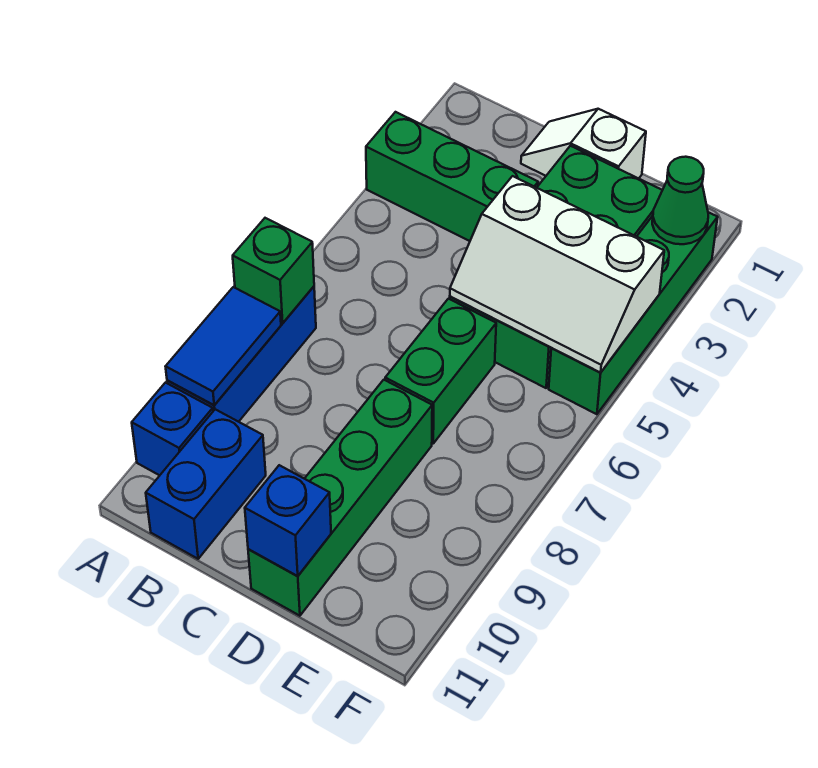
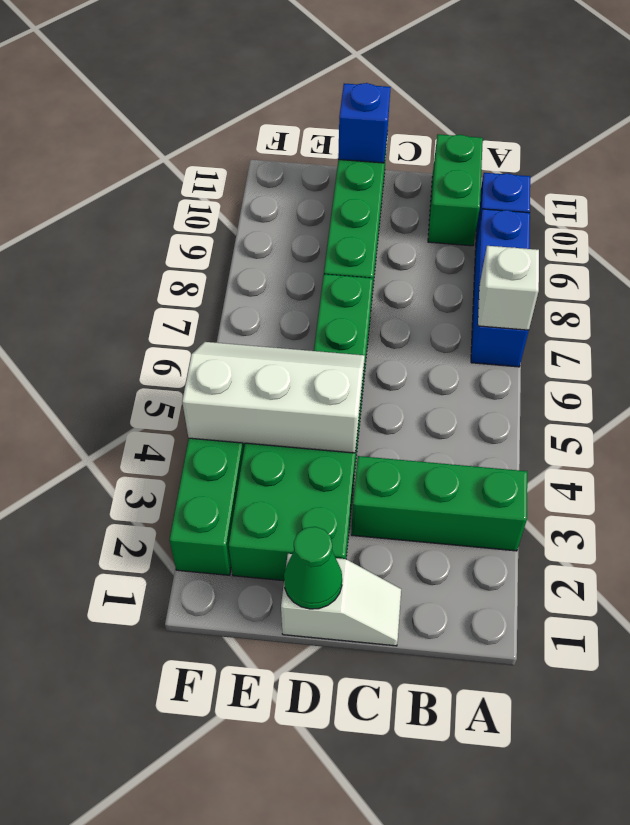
green brick A7 level 2 -> white brick A7 level 2
blue tile A8:A9 level 2 -> none
blue brick B10:B11 level 1 -> green brick B10:B11 level 1
green cone F2 level 2 -> green cone D1 level 2

